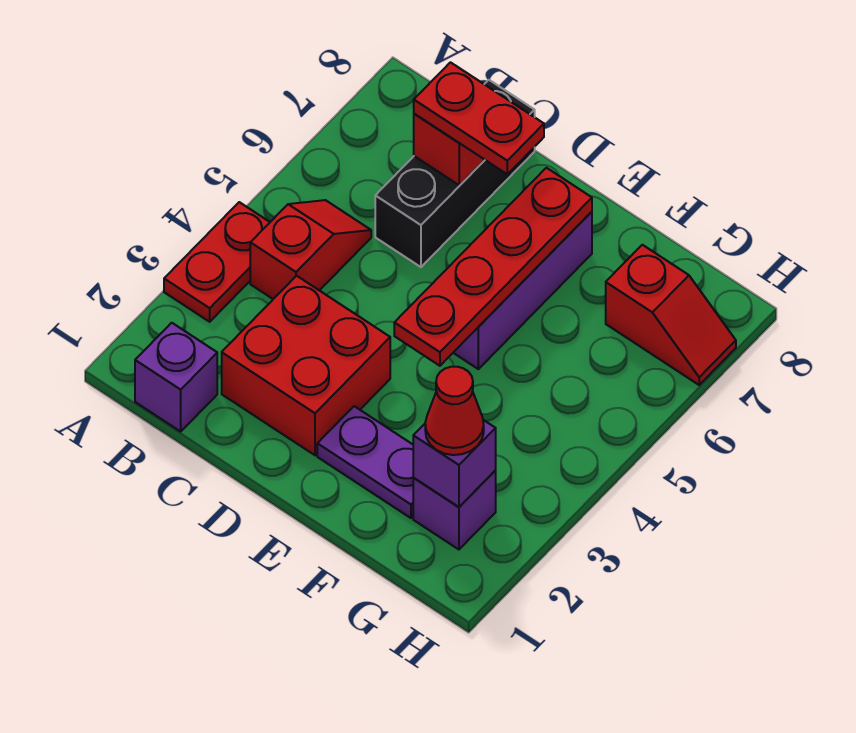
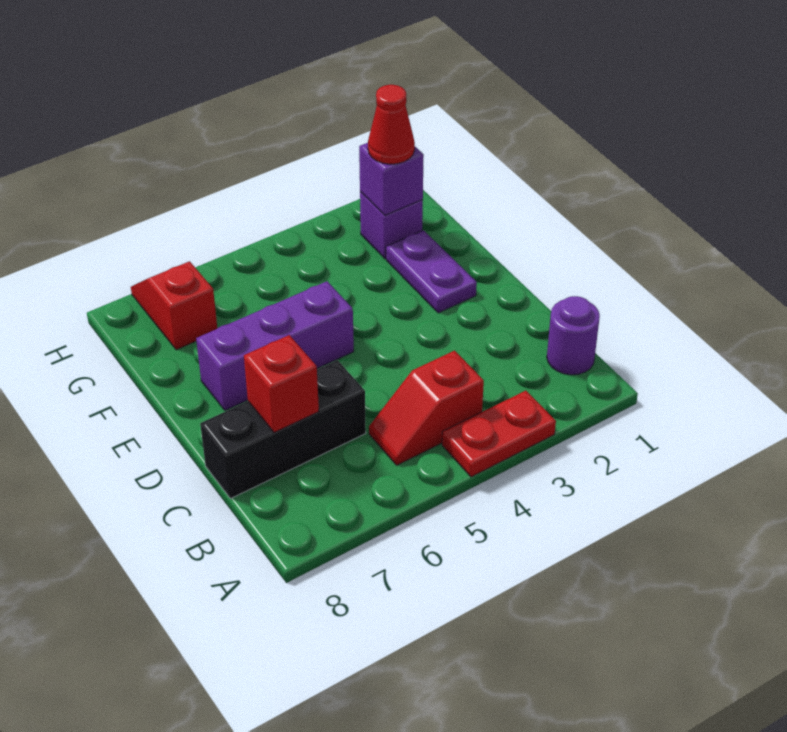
purple brick B1 level 1 -> purple round brick B1 level 1
red brick C2:D3 level 1 -> none
red plate C7:D7 level 3 -> none
red plate E4:E7 level 2 -> none

